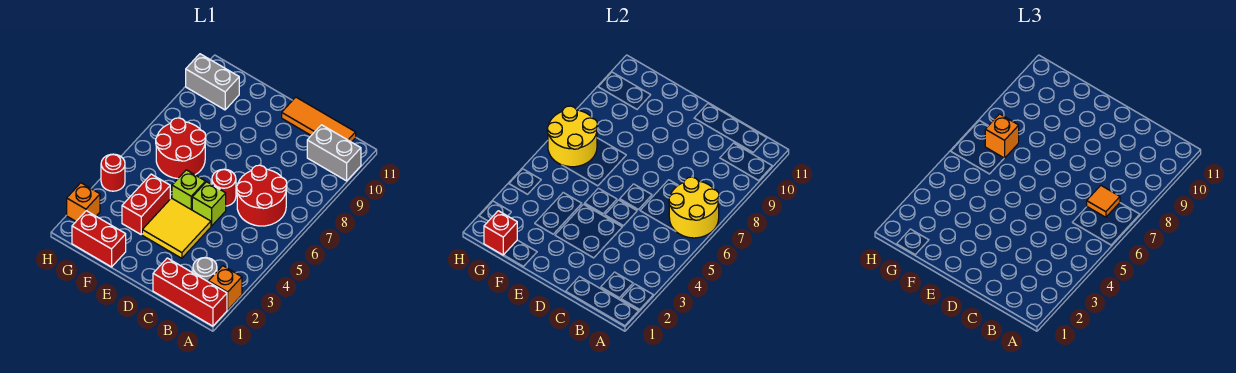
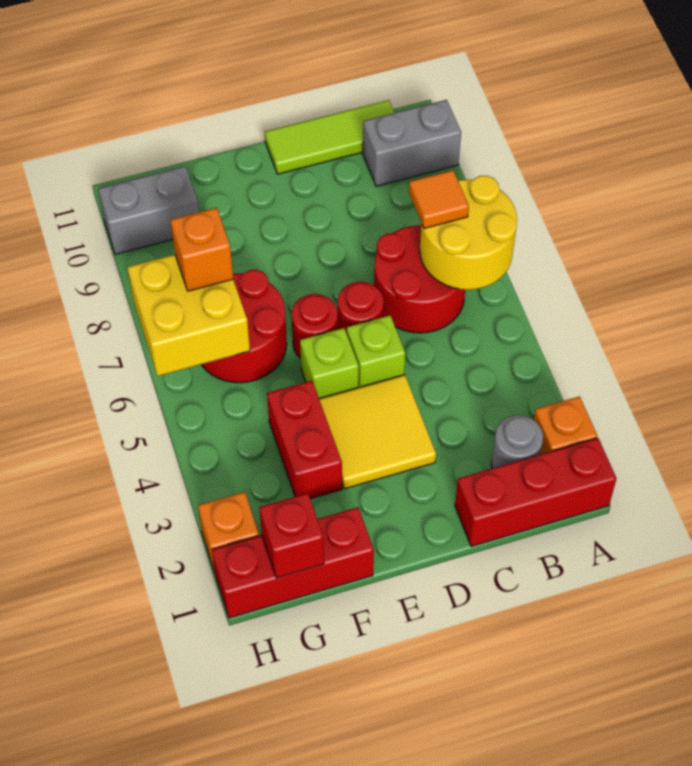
orange tile B11:D11 level 1 -> lime tile B11:D11 level 1
red brick F1:G1 level 1 -> red brick F1:H1 level 1
yellow round brick G6:H7 level 2 -> yellow brick G6:H7 level 2
red round brick H4 level 1 -> red round brick E6 level 1

